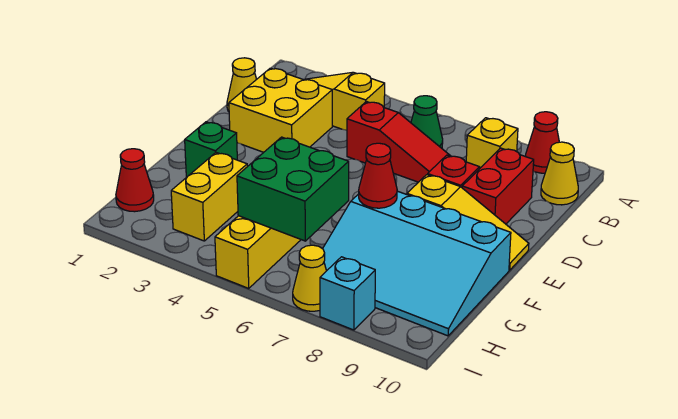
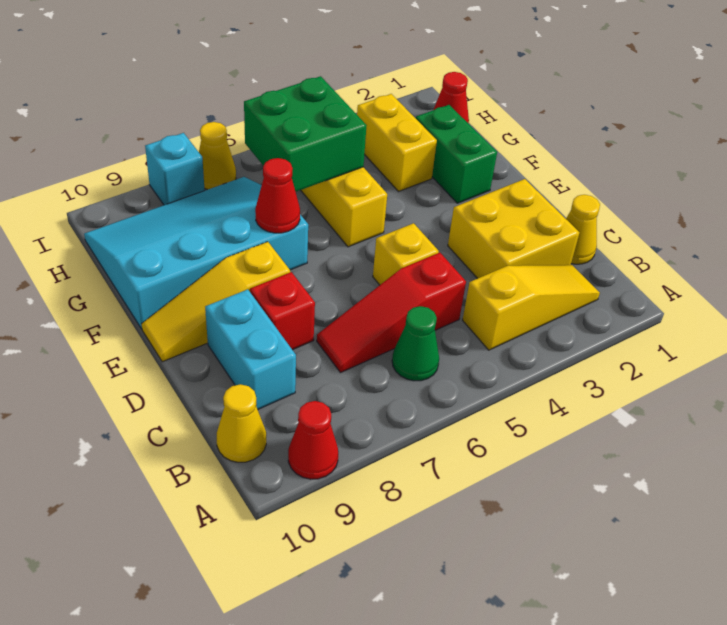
yellow brick B8 level 1 -> yellow brick D5 level 1
red brick C9:D9 level 1 -> cyan brick C9:D9 level 1
green brick F2 level 1 -> green brick F2:G2 level 1

